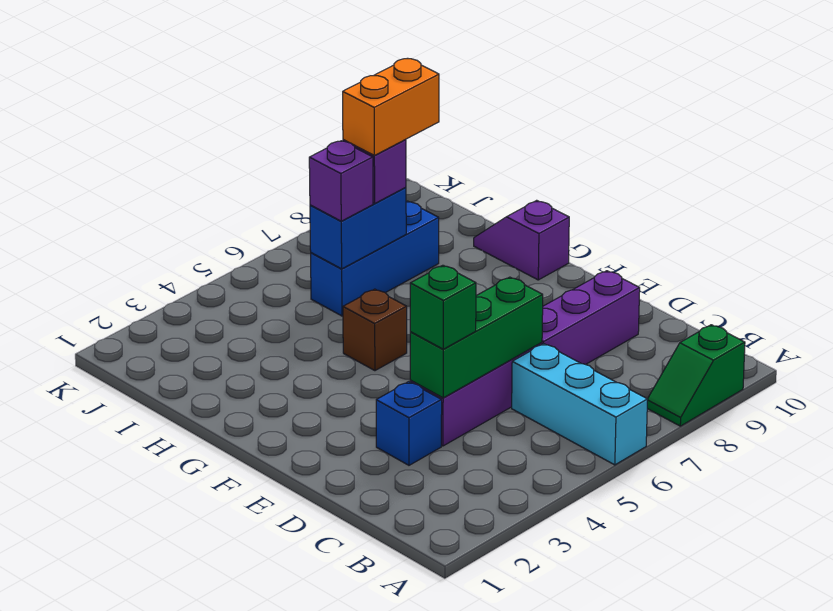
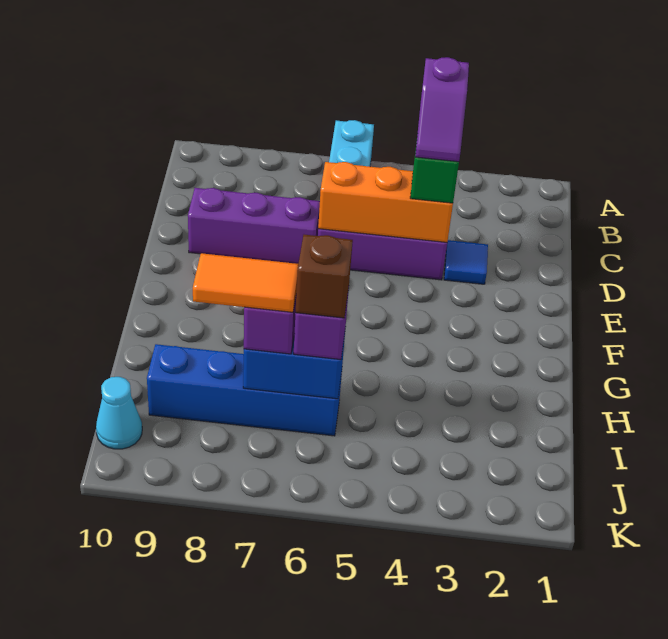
green slope A8:A9 level 1 top 9 -> none
blue brick D3 level 1 -> blue tile D3 level 1
green brick D4:D6 level 2 -> orange brick D4:D6 level 2
brown brick G5 level 1 -> brown brick I6 level 4
purple slope G10:H10 level 1 top G -> purple slope C4:D4 level 4 top C
blue brick I6:I8 level 1 -> blue brick I6:I9 level 1
orange brick I7:I8 level 4 -> orange tile I7:I8 level 4
none -> cyan cone J10 level 1

